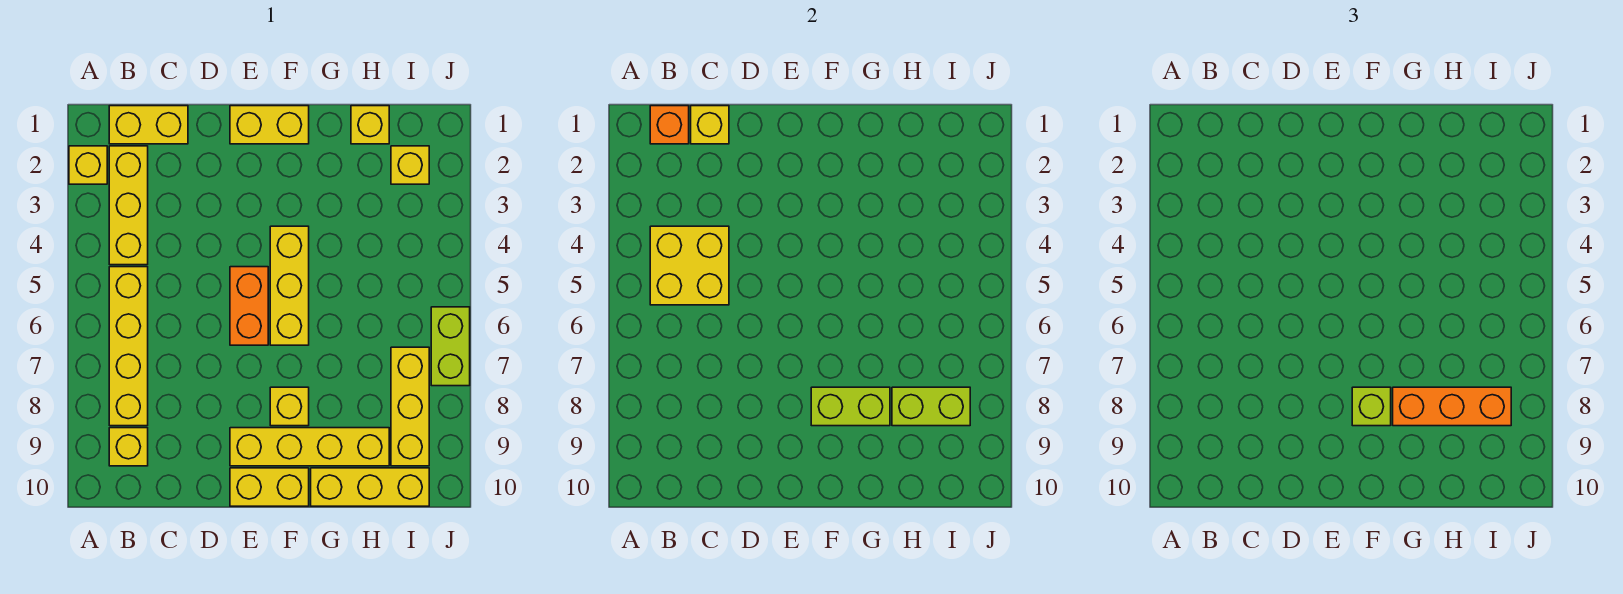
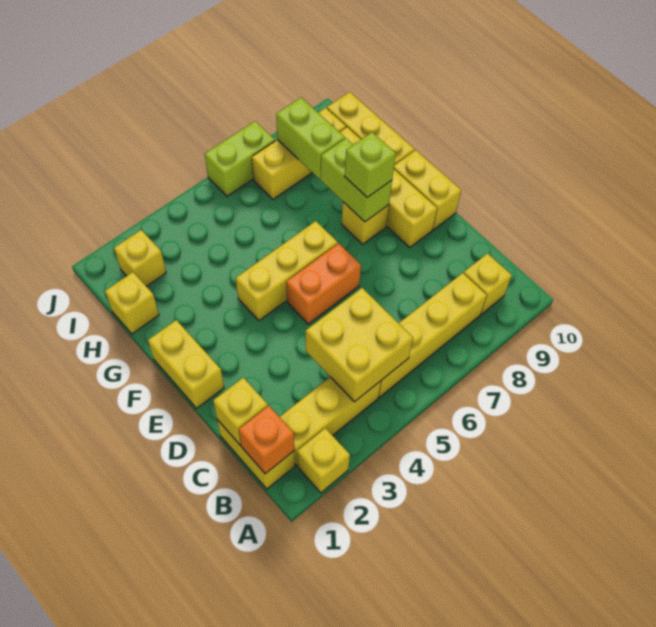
orange brick G8:I8 level 3 -> none

